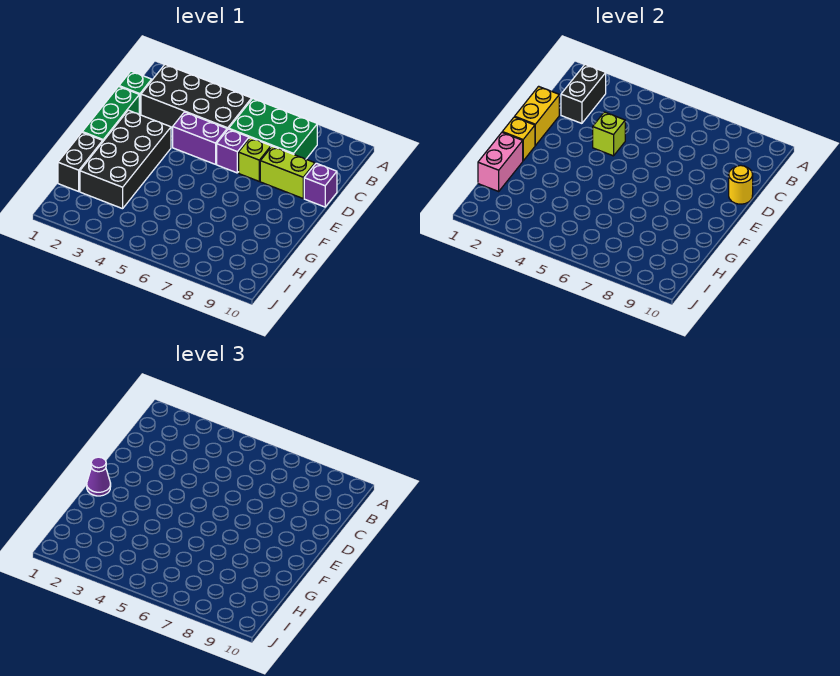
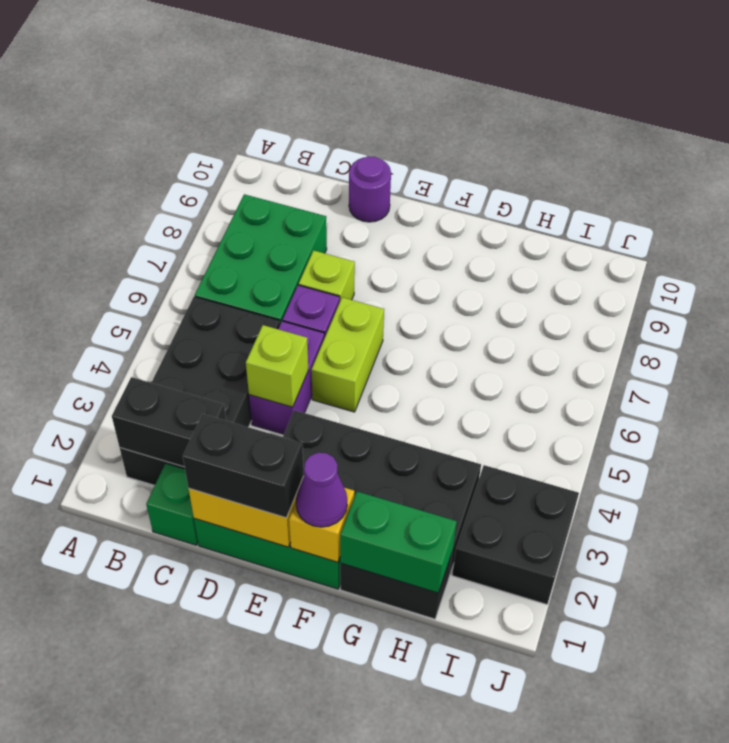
none -> black brick D1:E1 level 3
lime brick D8:D9 level 1 -> lime brick E5:E6 level 1
purple brick D10 level 1 -> purple round brick D10 level 1
yellow round brick D10 level 2 -> none
pink brick G1:H1 level 2 -> green brick G1:H1 level 2
none -> black brick I2:J3 level 1

